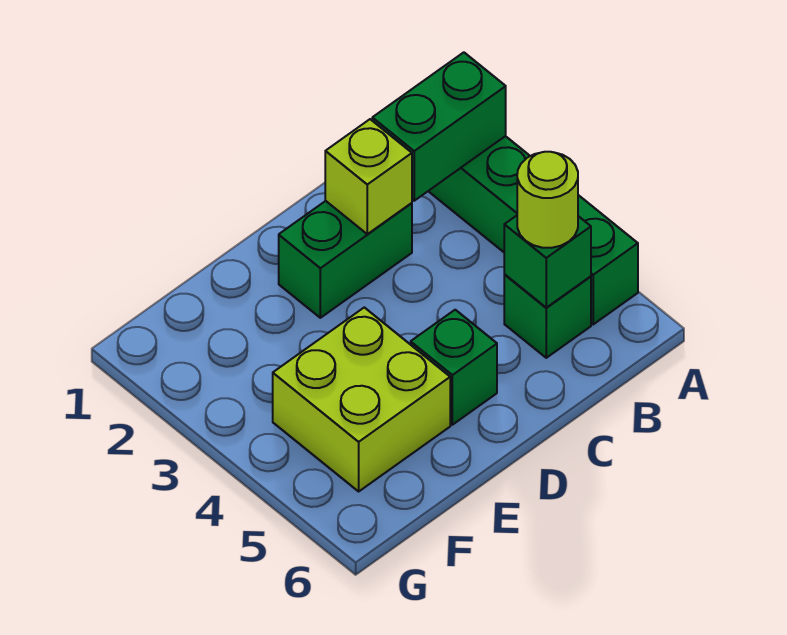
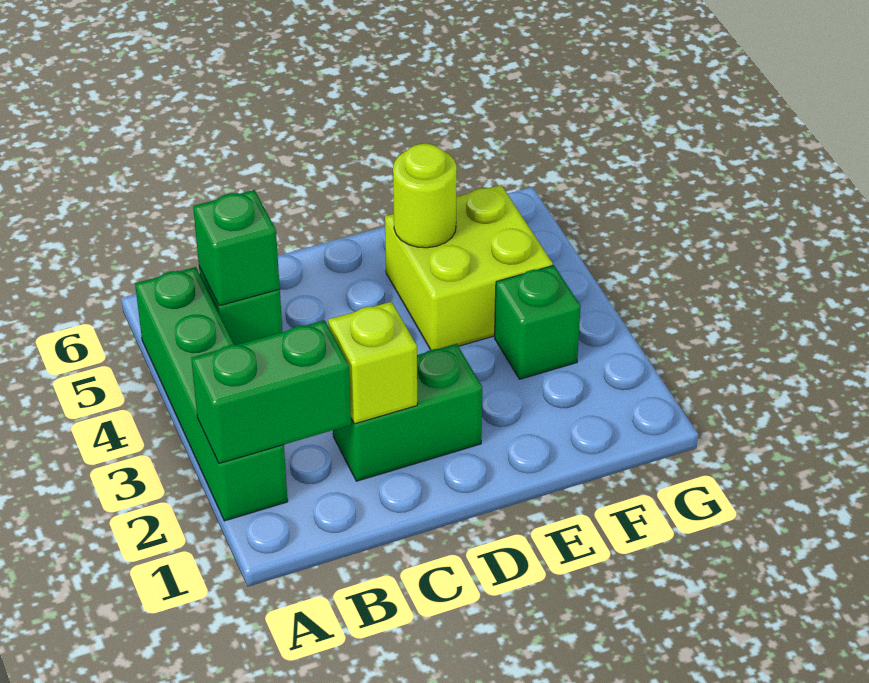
lime round brick B5 level 3 -> lime round brick E5 level 2
green brick D5 level 1 -> green brick F3 level 1

